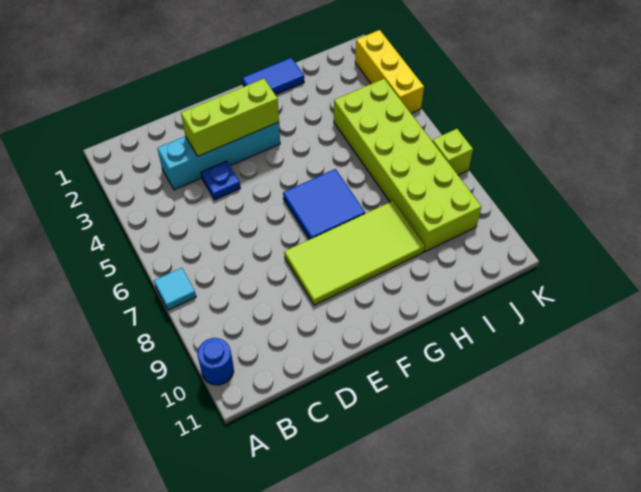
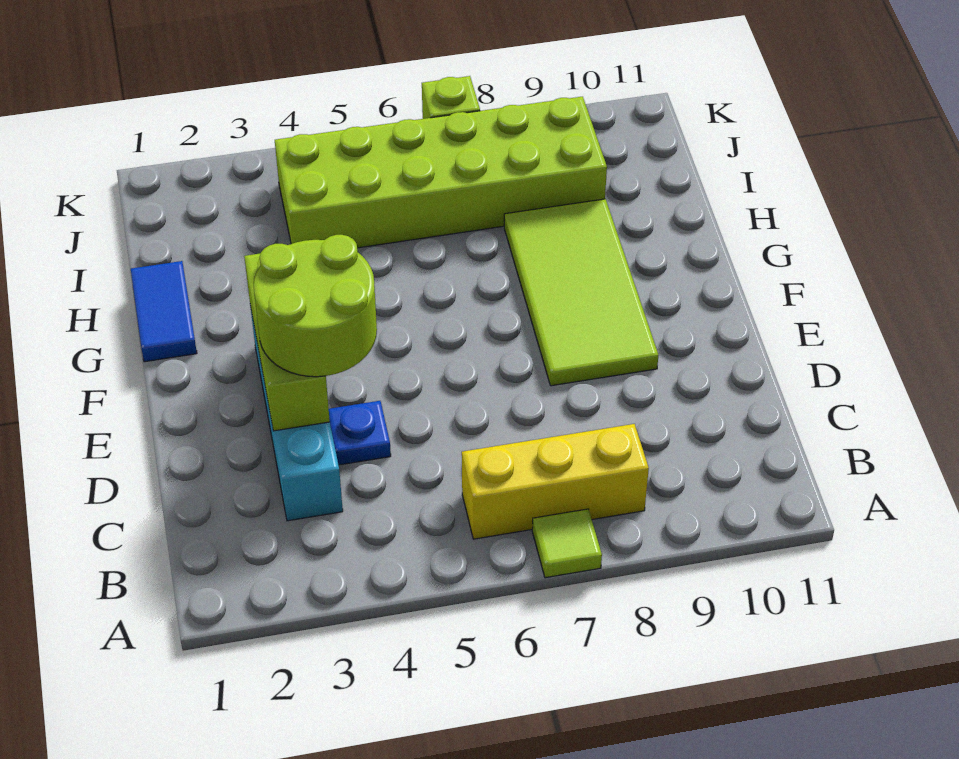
cyan tile A7 level 1 -> lime tile A7 level 1
blue round brick A10 level 1 -> none
none -> lime round brick D3:E4 level 3
blue tile F6:G7 level 1 -> none
yellow brick K2:K4 level 1 -> yellow brick B6:B8 level 1

